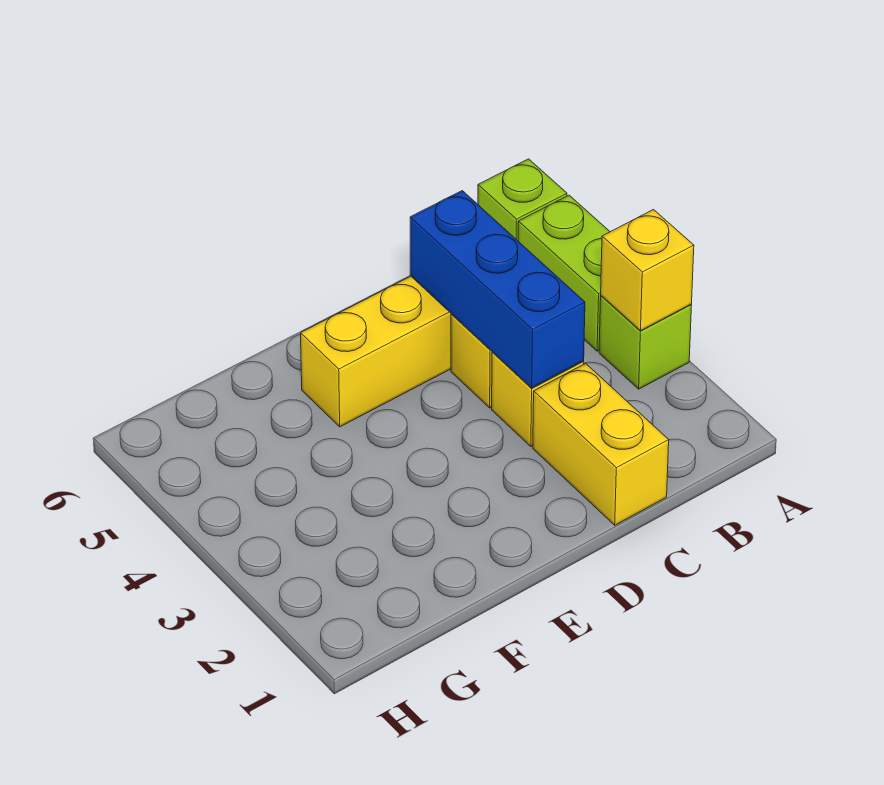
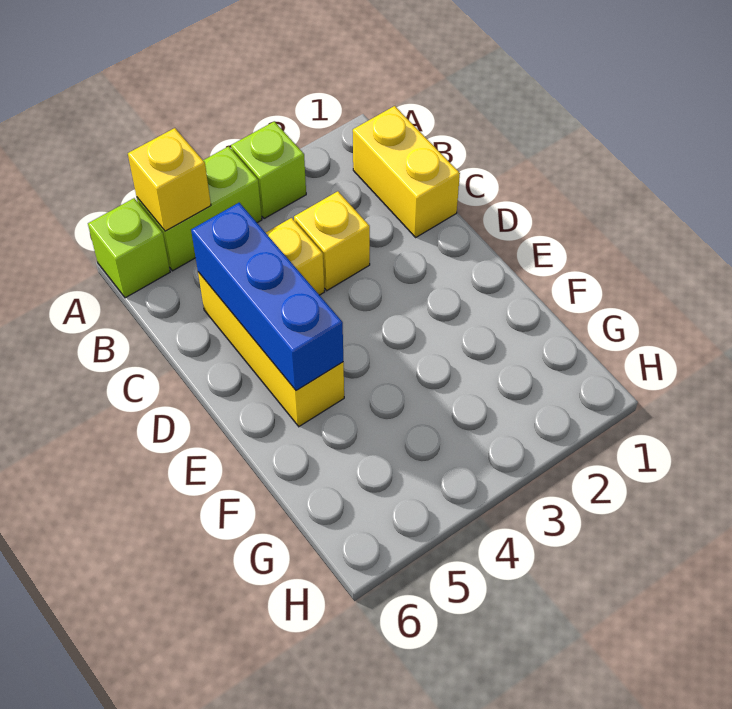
yellow brick A3 level 2 -> yellow brick A5 level 2
yellow brick C1:C2 level 1 -> yellow brick B1:C1 level 1
blue brick C3:C5 level 2 -> blue brick C5:E5 level 2

